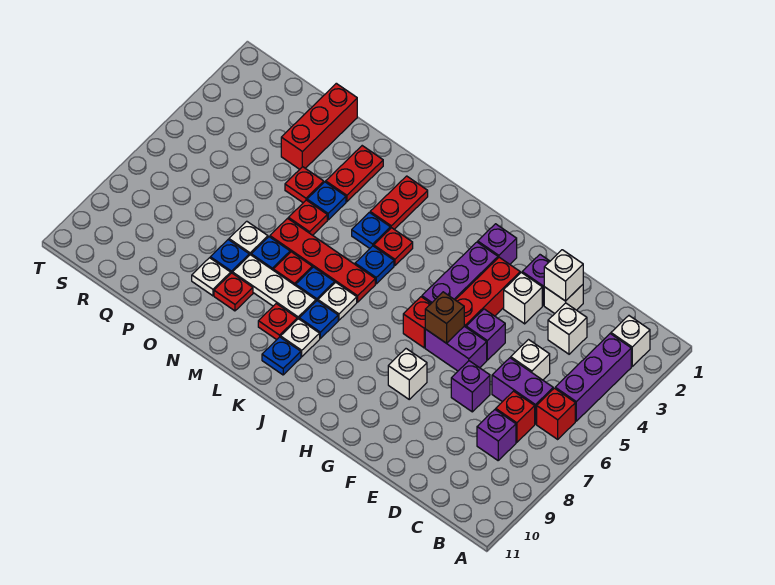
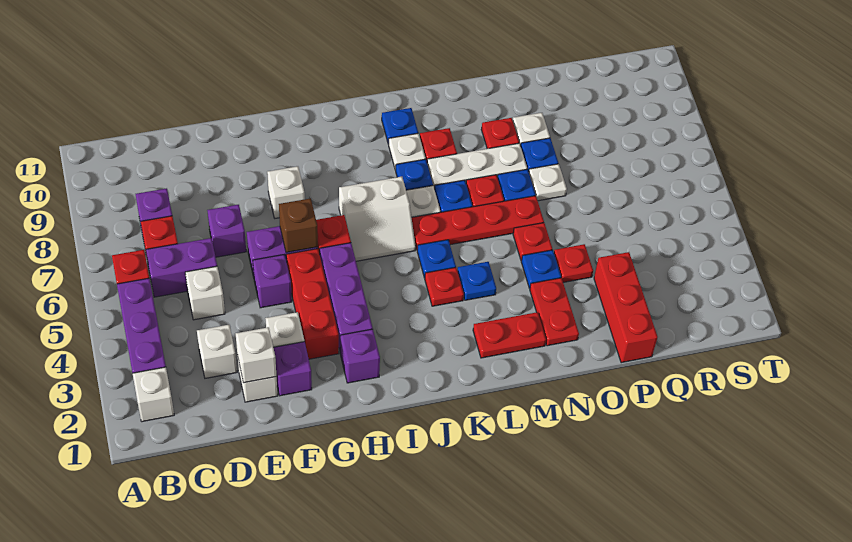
none -> white slope I6:J7 level 1 top 7
red plate L2:L3 level 1 -> red plate L2:M2 level 1

